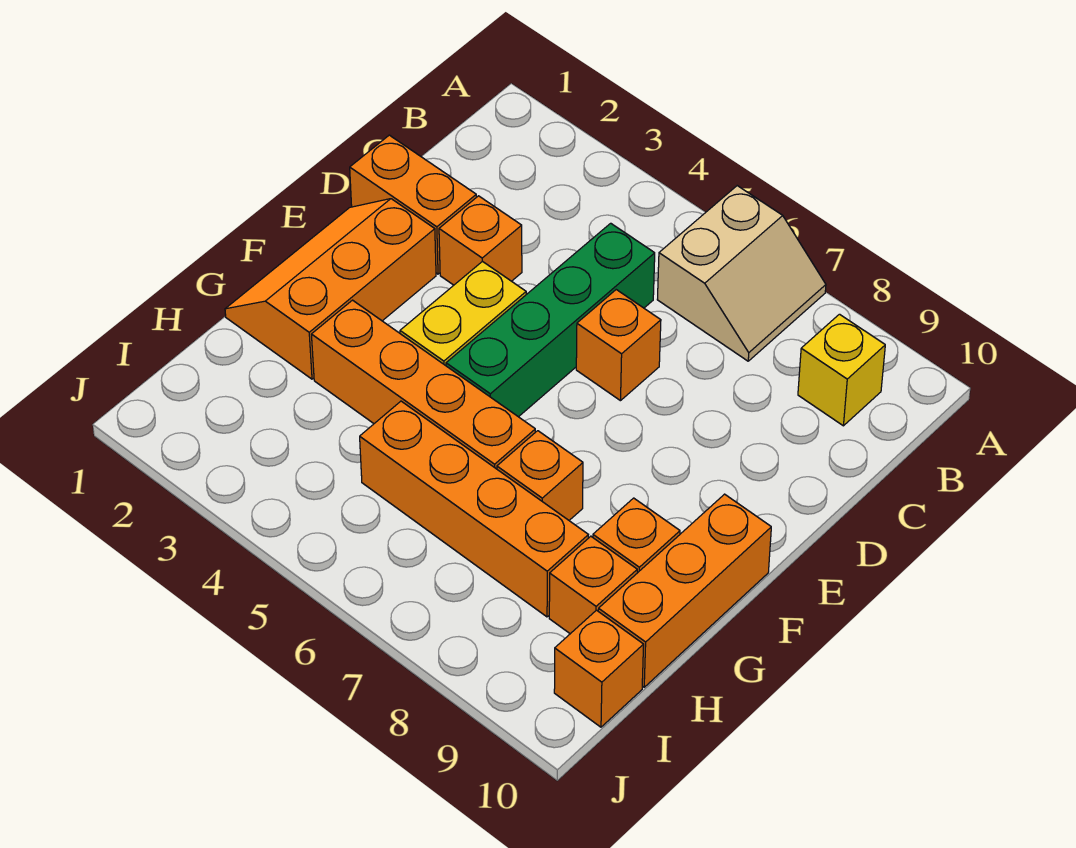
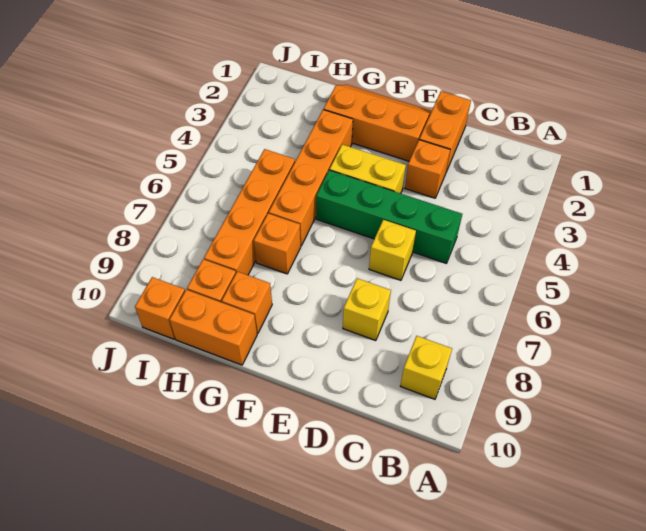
tan slope A6:B7 level 1 top 6 -> none
orange brick D6 level 1 -> yellow brick D6 level 1
none -> yellow brick D8 level 1
orange brick F10:H10 level 1 -> orange brick G10:H10 level 1

